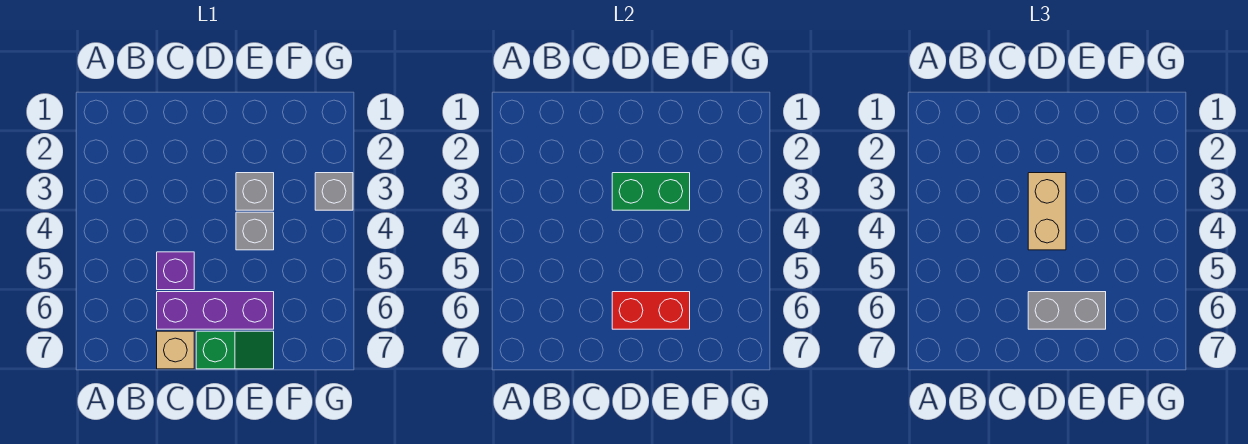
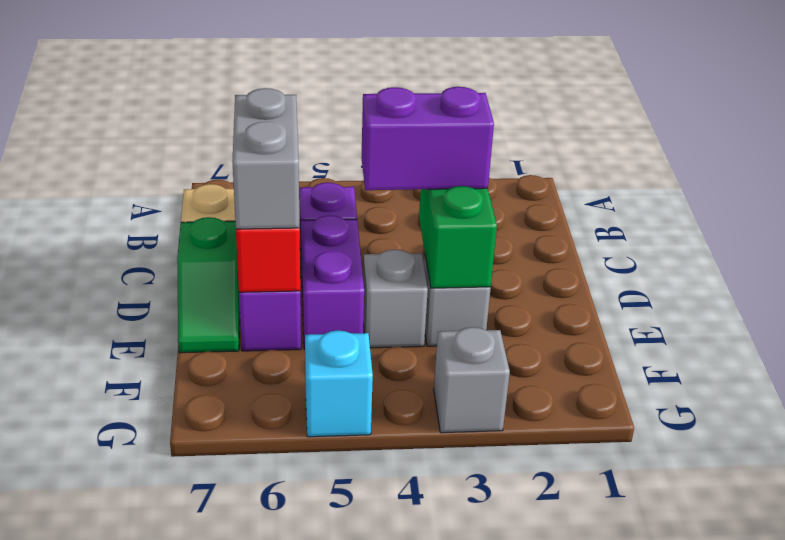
tan brick D3:D4 level 3 -> purple brick D3:D4 level 3
none -> purple brick D5:E5 level 1
none -> cyan brick G5 level 1

